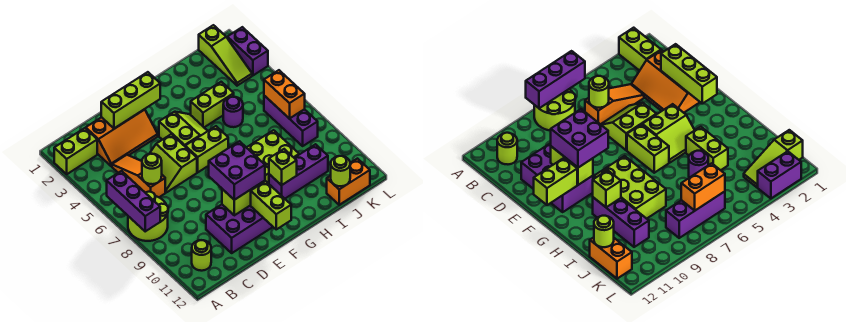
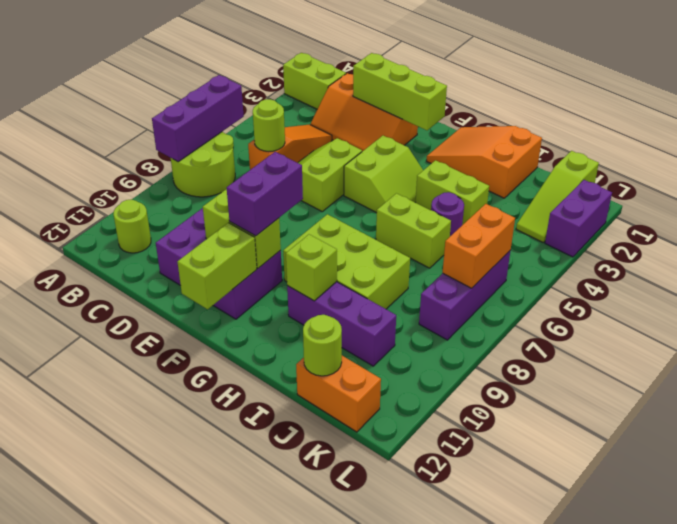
purple brick E9:F10 level 3 -> purple brick F9:F10 level 3
lime brick F6:G6 level 1 -> lime brick H6:I6 level 1
none -> orange slope G1:I2 level 1 top I

